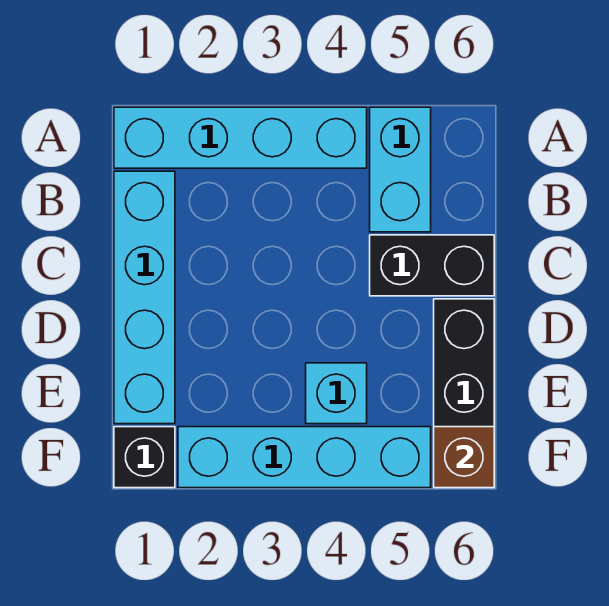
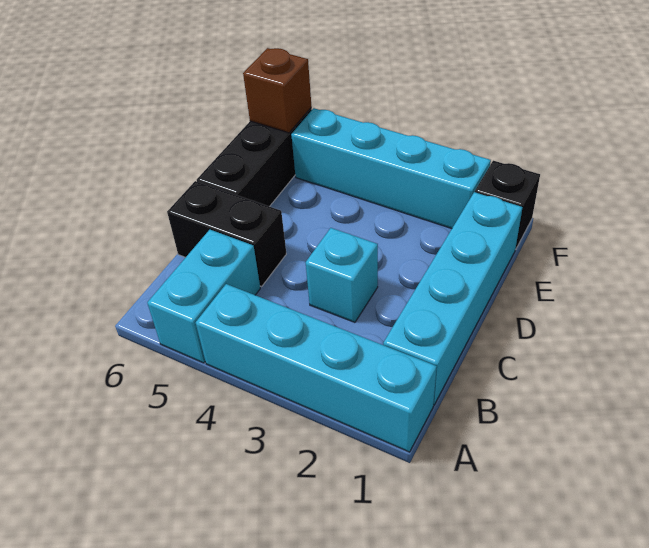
cyan brick E4 level 1 -> cyan brick C3 level 1

